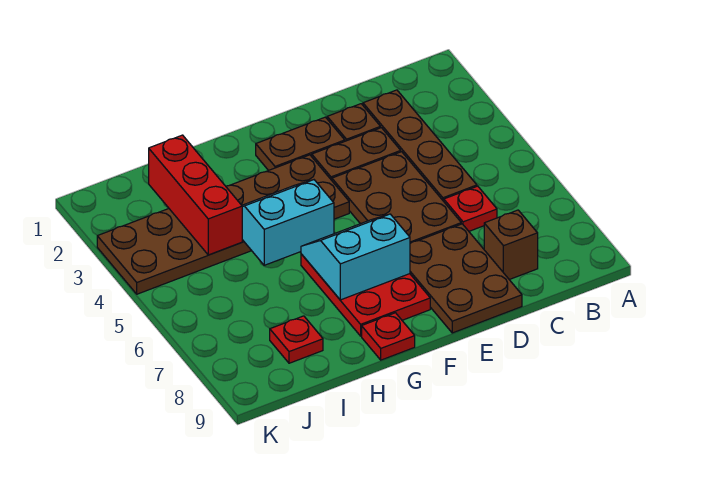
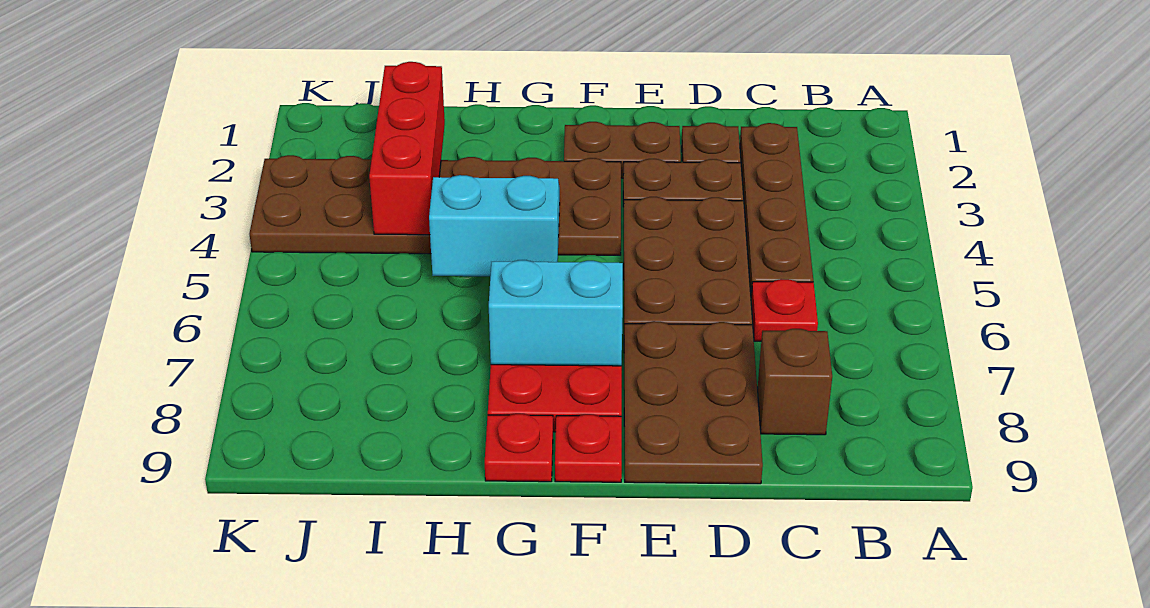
red plate I8 level 1 -> red plate F9 level 1

